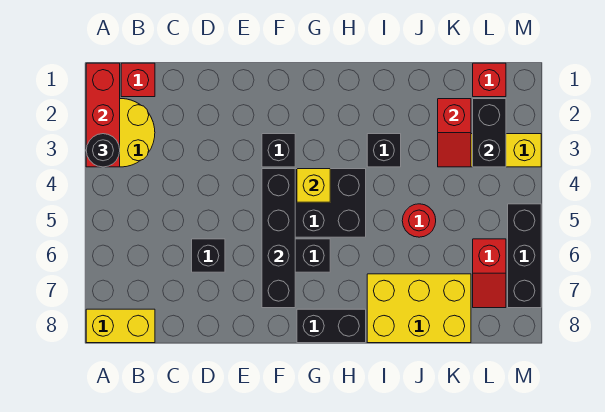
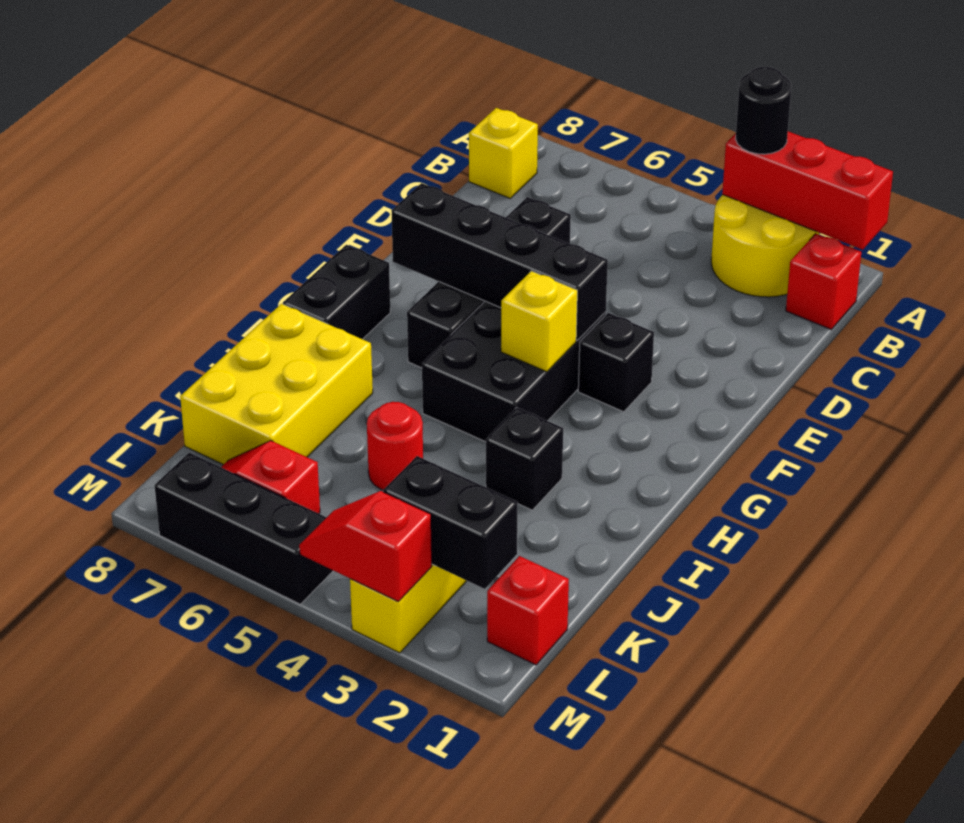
yellow brick A8:B8 level 1 -> yellow brick B8 level 1
red slope K2:K3 level 2 top 2 -> red slope M3:M4 level 2 top 3

